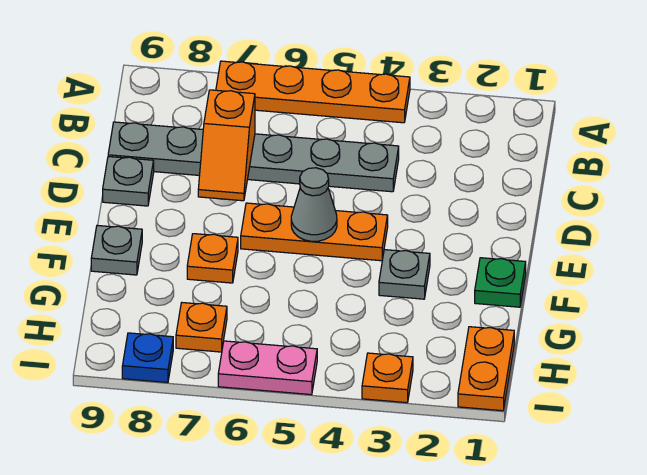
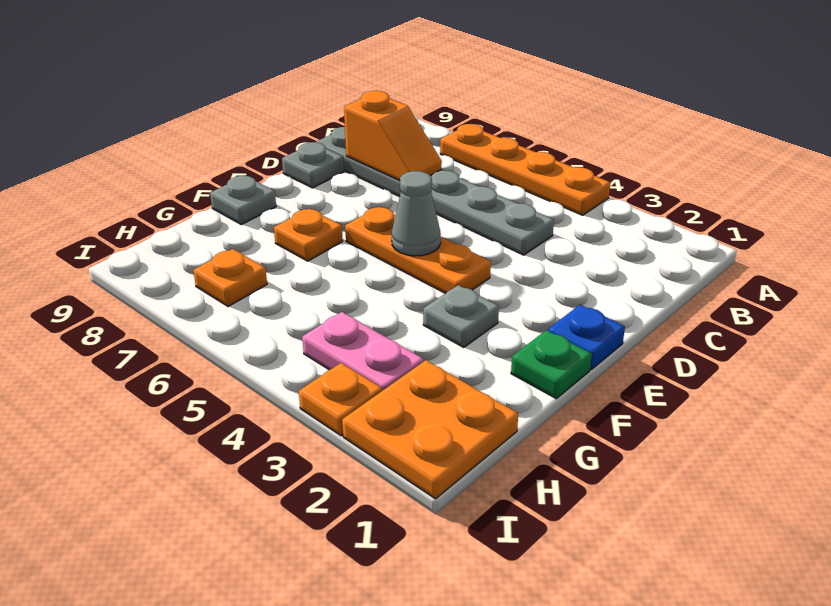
orange slope C7:D7 level 2 top C -> orange slope C7:C8 level 2 top 8
orange plate H1:I1 level 1 -> orange plate H1:I2 level 1
pink plate I5:I6 level 1 -> pink plate H3:H4 level 1
blue plate I8 level 1 -> blue plate E1 level 1

